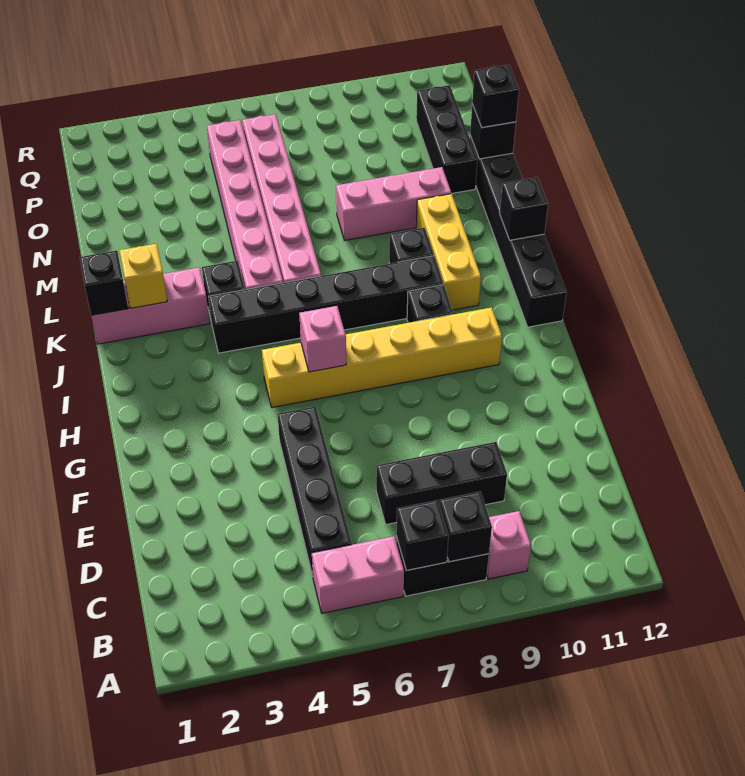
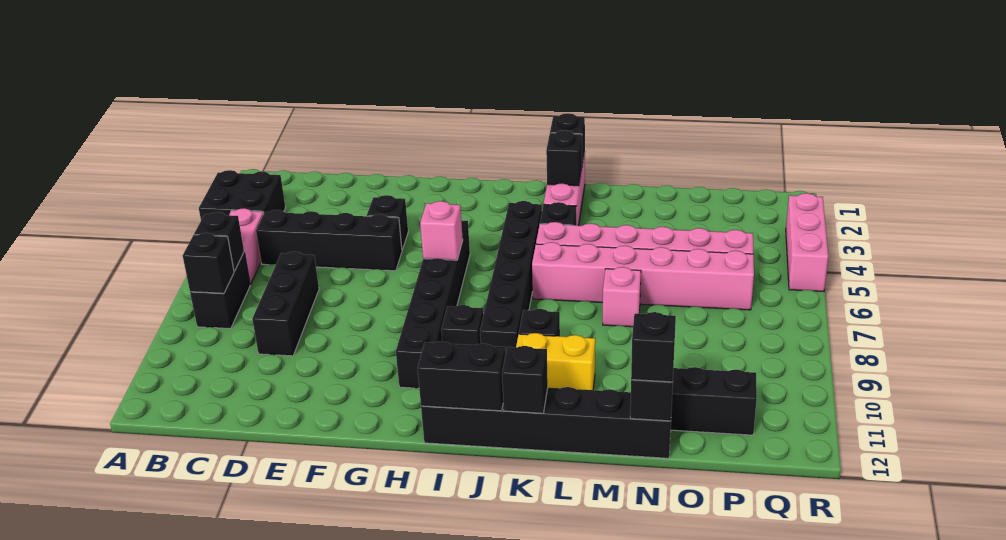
none -> black brick A3:B4 level 1
pink brick B9 level 1 -> pink brick M7 level 1
none -> black brick F4 level 1
yellow brick H5:H10 level 1 -> black brick H5:H10 level 1
none -> black brick I12:J12 level 2
yellow brick J10:L10 level 1 -> yellow brick K10:L10 level 1
yellow brick K2 level 2 -> black brick K2 level 2
pink brick M8:M10 level 1 -> pink brick R3:R5 level 1

